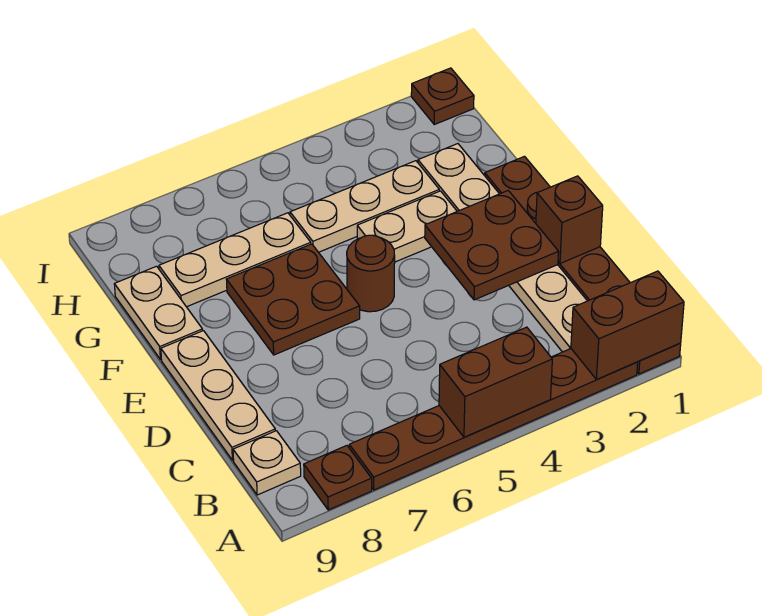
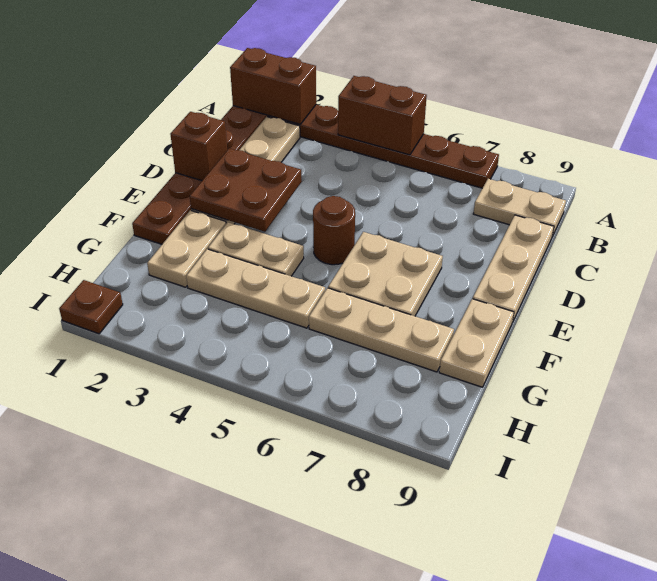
brown plate A8 level 1 -> none
tan plate B9 level 1 -> tan plate B8:B9 level 1
brown plate E6:F7 level 1 -> tan plate E6:F7 level 1

